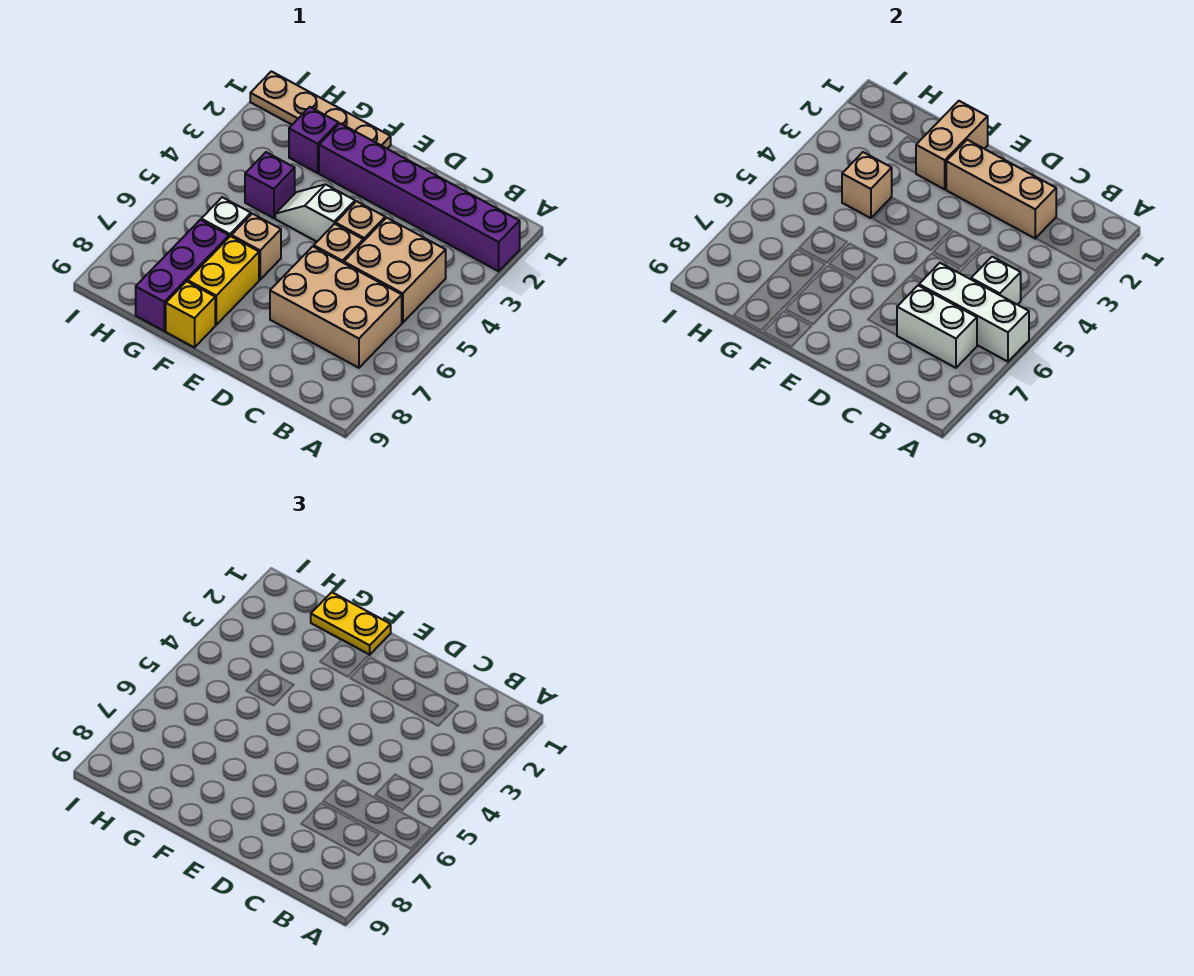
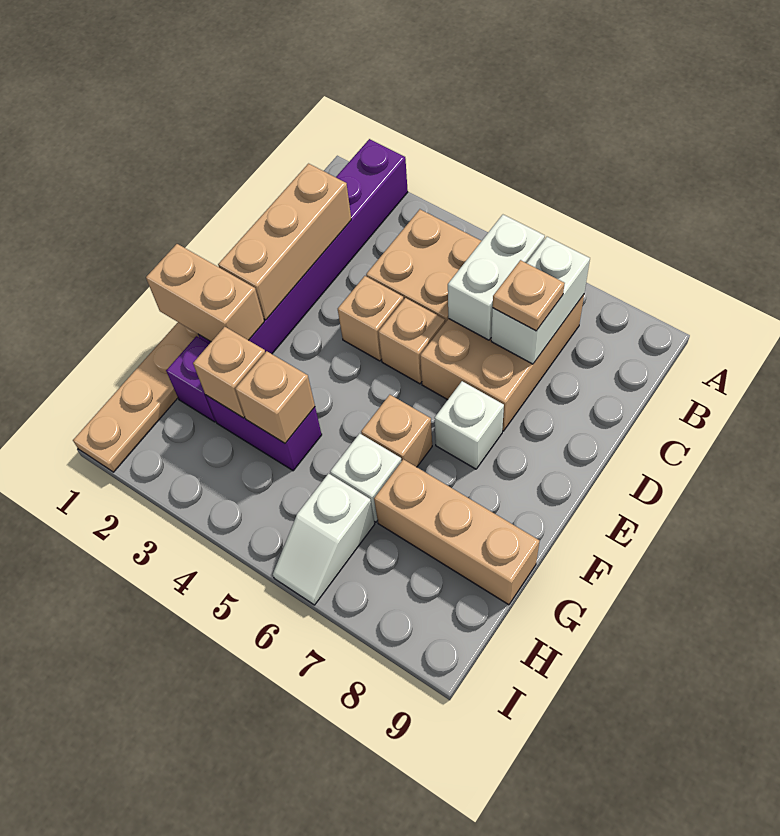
white brick A6:C6 level 2 -> white brick B6:C6 level 2
white brick B5 level 2 -> white brick E7 level 1
none -> tan plate C7 level 3
white slope E4:F4 level 1 top E -> white slope H6:I6 level 1 top H
yellow plate F1:G1 level 3 -> none
yellow brick F7:F8 level 1 -> none
yellow brick F9 level 1 -> none
none -> tan brick G3 level 2
purple brick G4 level 1 -> purple brick G3:G4 level 1
purple brick G7:G9 level 1 -> tan brick G7:G9 level 1

